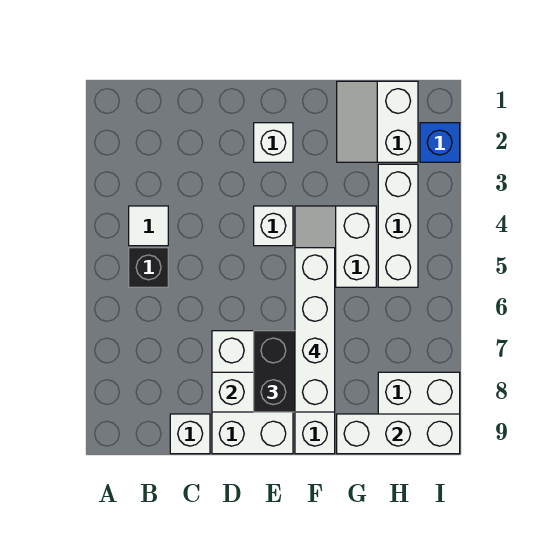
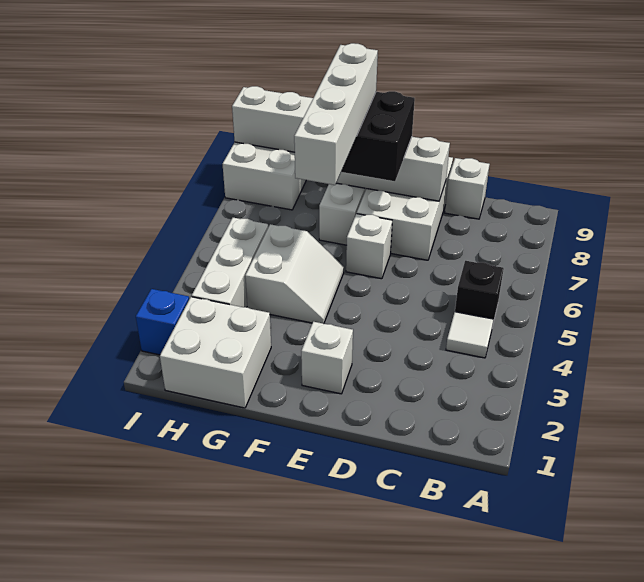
white brick E4 level 1 -> white brick E6 level 1
white slope G1:H2 level 1 top H -> white brick G1:H2 level 1

